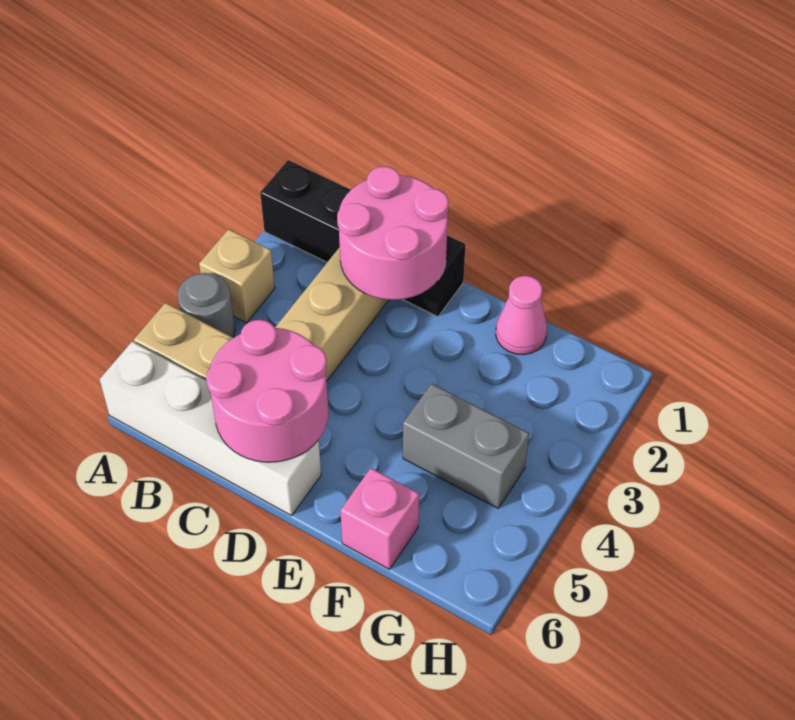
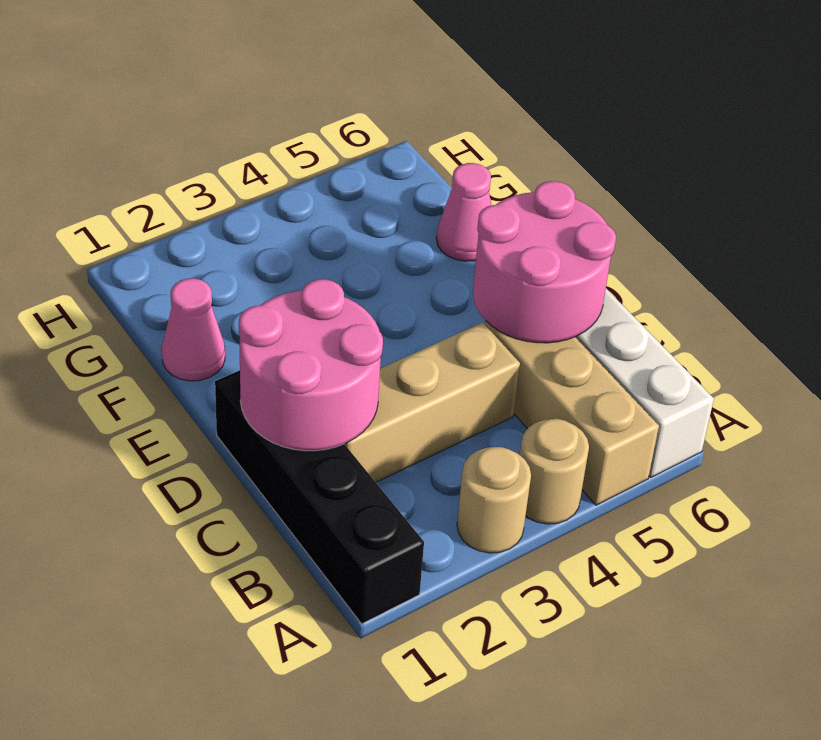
tan brick A3 level 1 -> tan round brick A3 level 1
grey round brick A4 level 1 -> tan round brick A4 level 1
grey brick F4:G4 level 1 -> none
pink brick F6 level 1 -> pink cone F6 level 1

